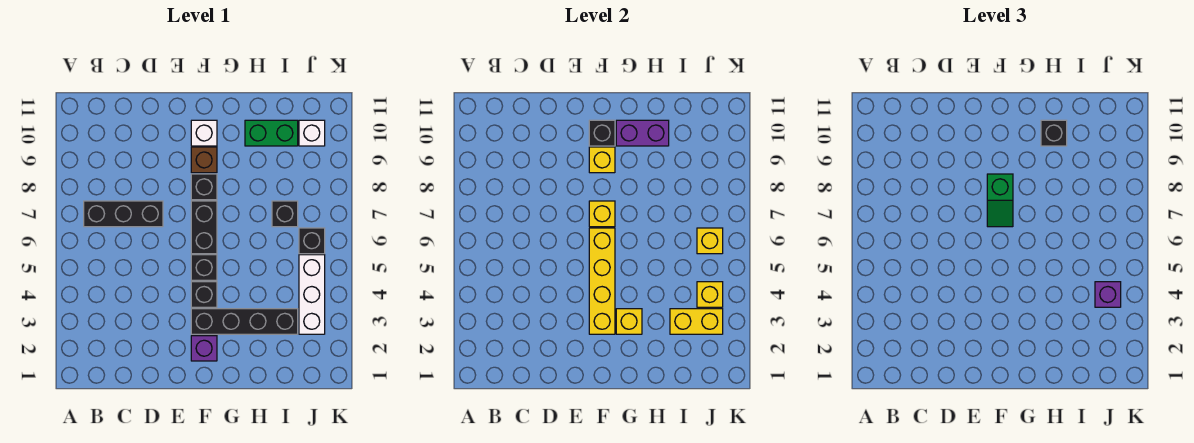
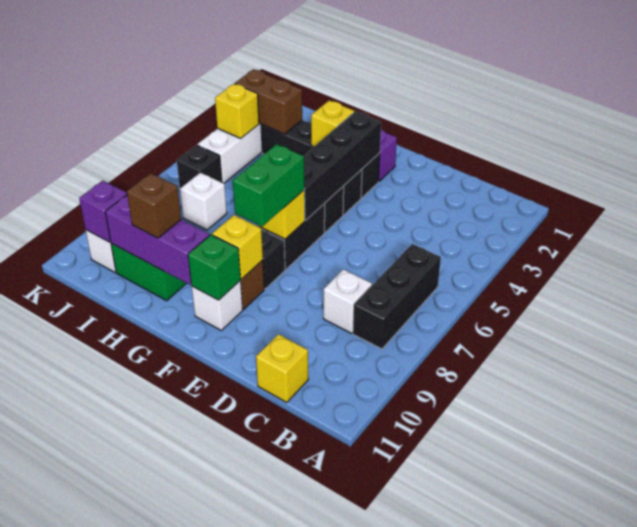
black brick B7:D7 level 1 -> black brick B6:B8 level 1
none -> white brick C8 level 1
yellow brick F3:F6 level 2 -> black brick F3:F6 level 2
green slope F7:F8 level 3 top 8 -> green brick F7:F8 level 3
black brick F10 level 2 -> green brick F10 level 2
purple brick G10:H10 level 2 -> purple brick G10:I10 level 2
black brick H10 level 3 -> brown brick H10 level 3
yellow brick I3:J3 level 2 -> brown brick I3:J3 level 2
black brick I7 level 1 -> white brick I7 level 1
purple brick J4 level 3 -> purple brick J10 level 2
yellow brick J6 level 2 -> yellow brick C11 level 1

